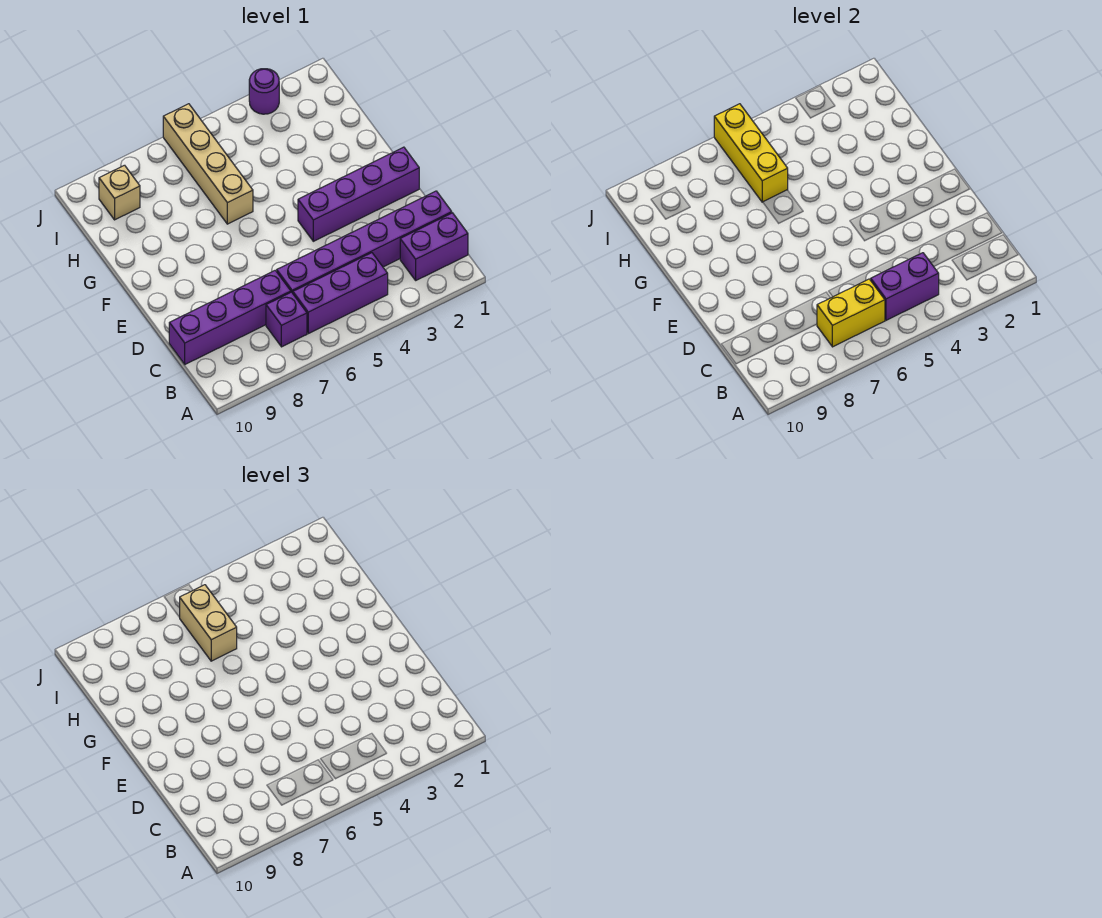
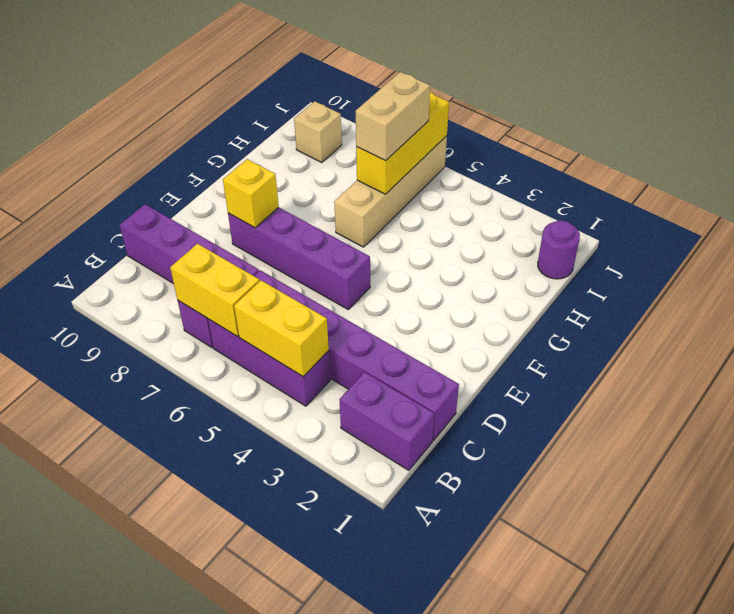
purple brick B4:B5 level 2 -> yellow brick B4:B5 level 2
purple brick E1:E4 level 1 -> purple brick E5:E8 level 1
none -> yellow brick E8 level 2
purple round brick J3 level 1 -> purple round brick I1 level 1

